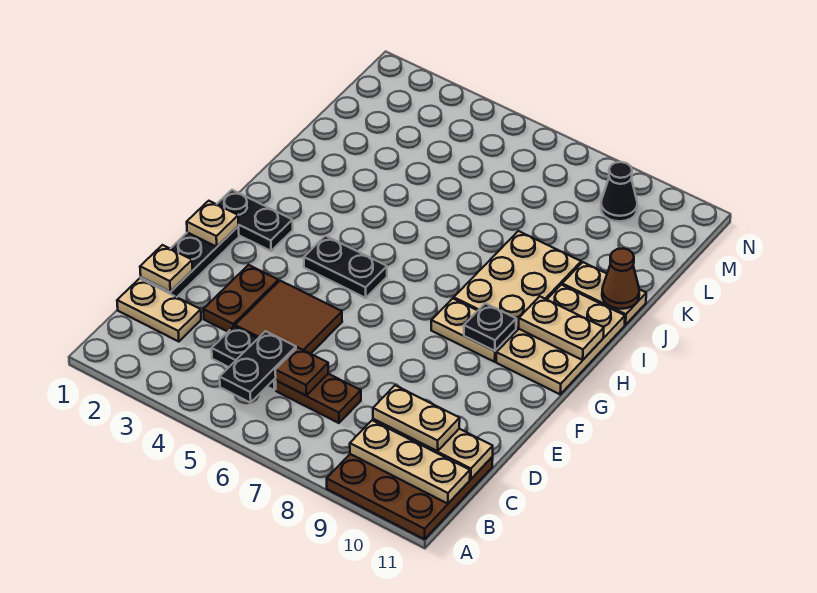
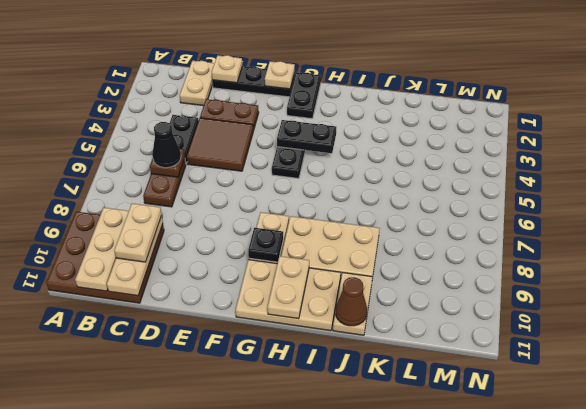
black plate B5:C5 level 2 -> black plate G4:H4 level 2
black cone M9 level 1 -> black cone C6 level 3

